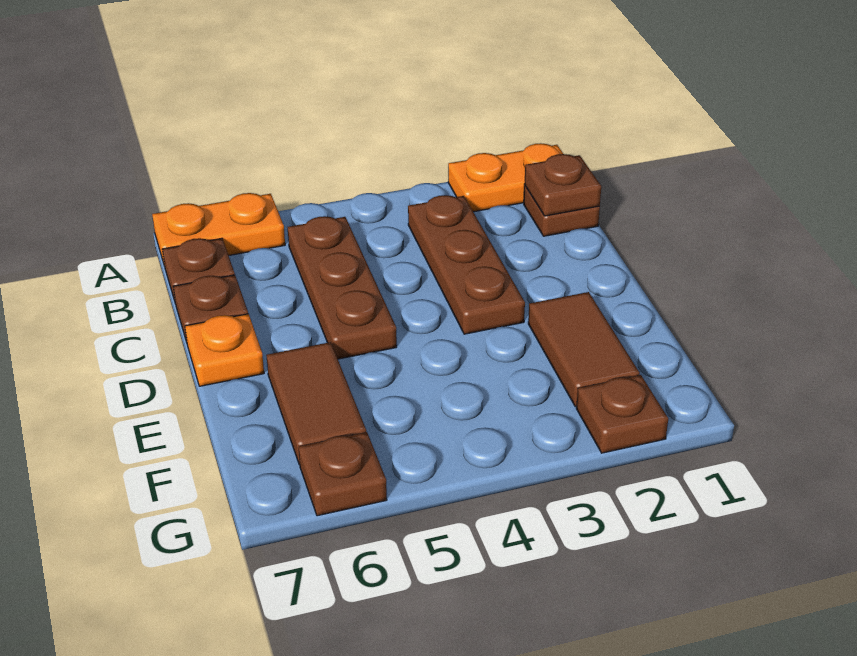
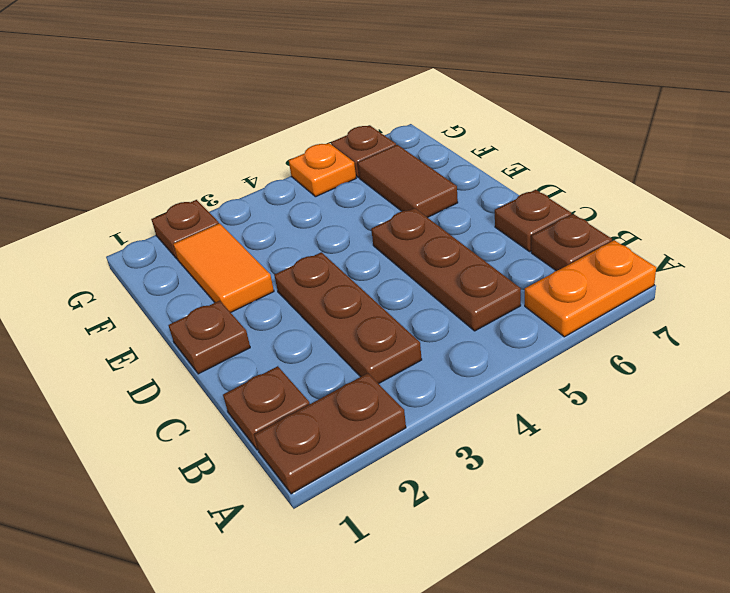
orange plate A1:A2 level 1 -> brown plate A1:A2 level 1
brown plate B1 level 2 -> brown plate D1 level 1
orange plate D7 level 1 -> orange plate G5 level 1
brown tile E2:F2 level 1 -> orange tile E2:F2 level 1

